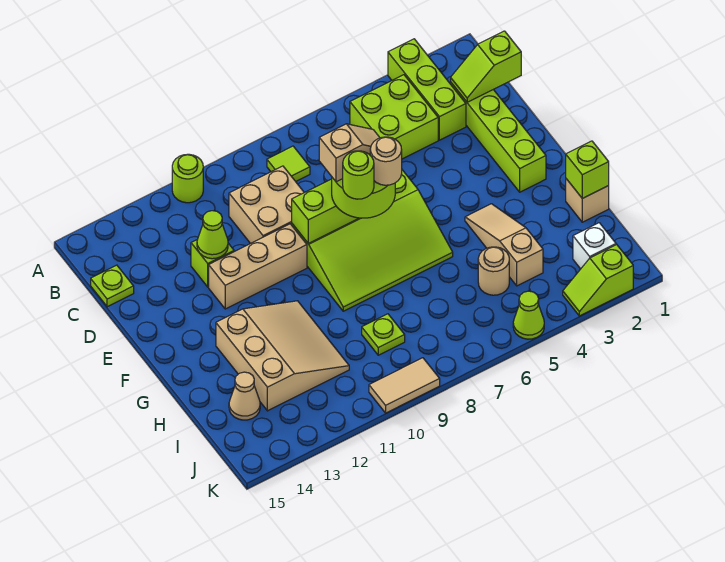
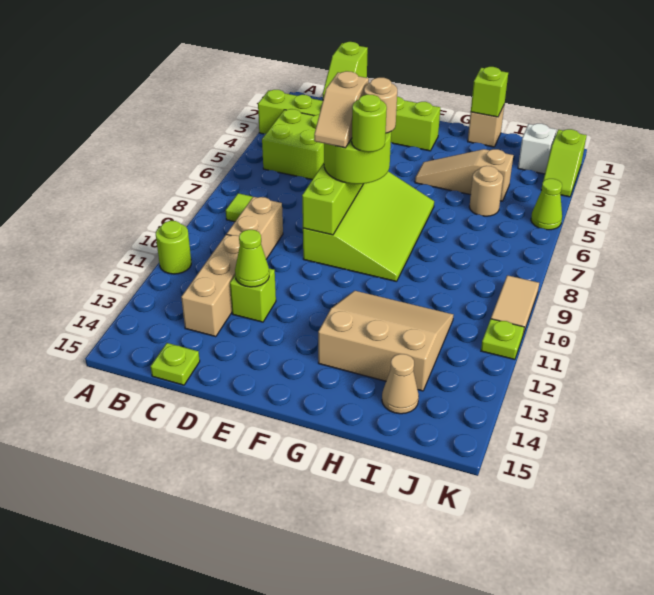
tan brick C9:D10 level 1 -> tan brick C9:C10 level 1
tan slope E7:E8 level 4 top 8 -> tan slope E7:E8 level 4 top 7
tan brick E10:E12 level 1 -> tan brick C11:C13 level 1
lime plate I9 level 1 -> lime plate K11 level 1

